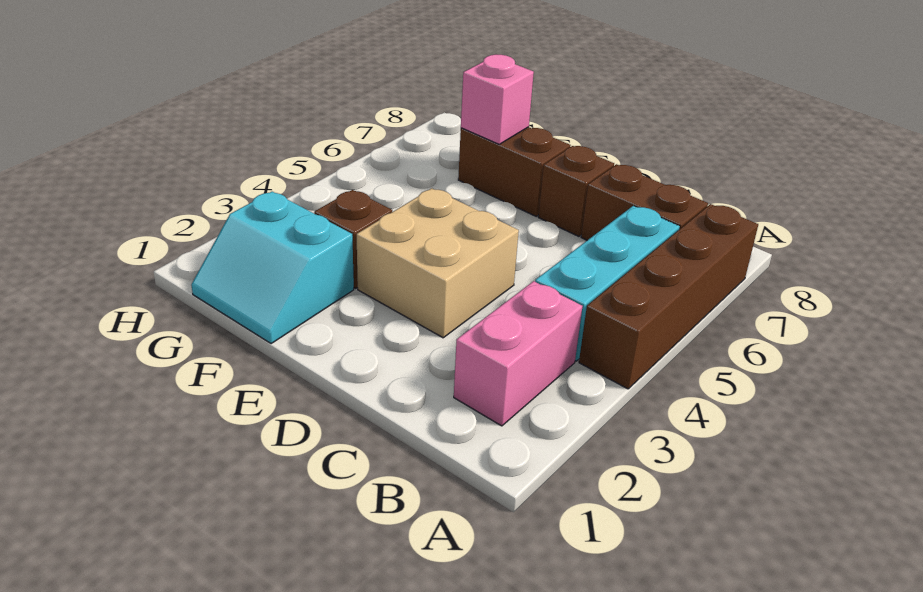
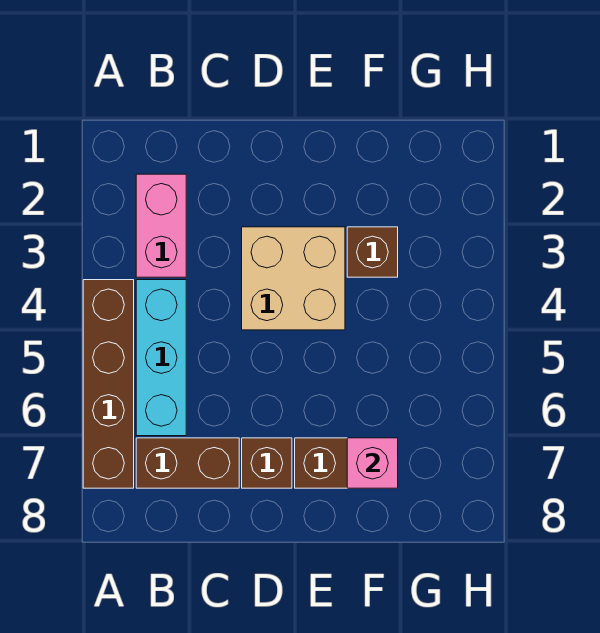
cyan slope F1:G2 level 1 top 2 -> none

